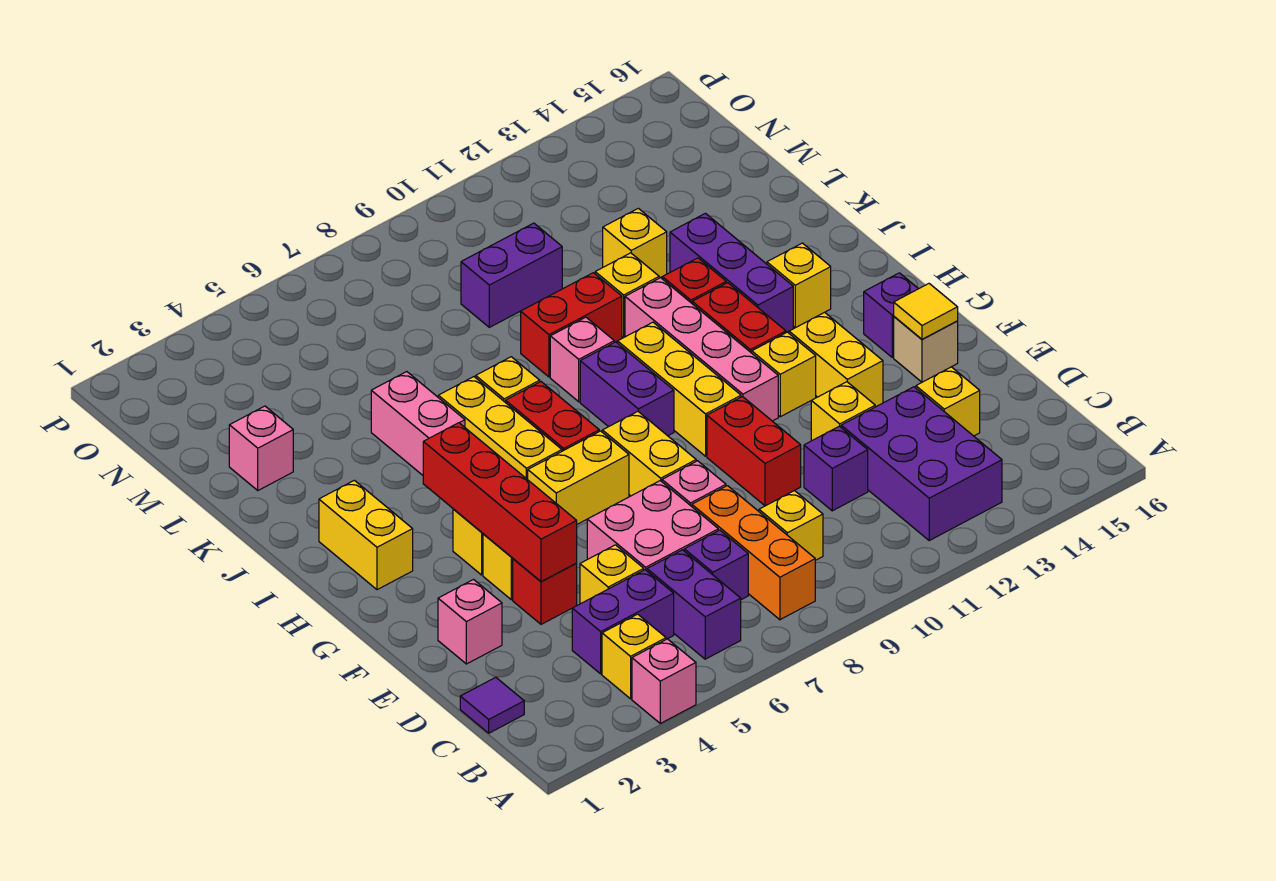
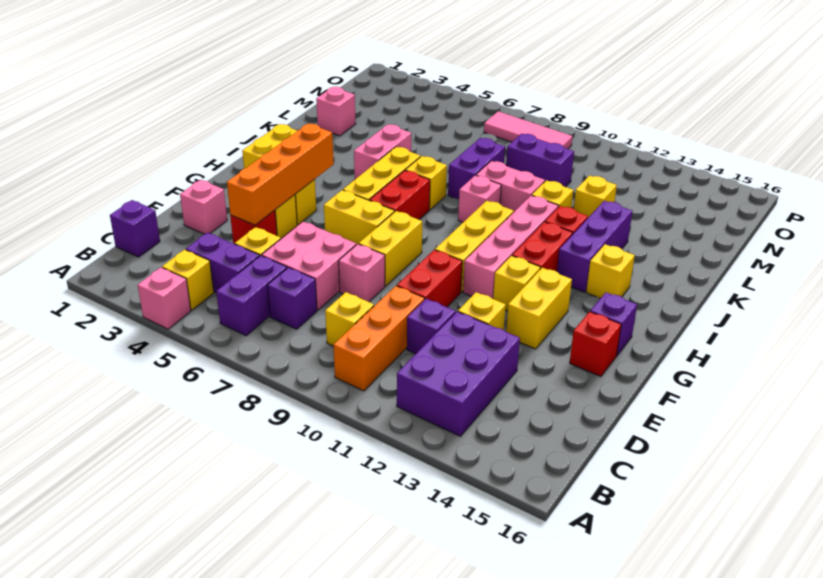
orange brick B8:D8 level 1 -> orange brick B10:D10 level 1
purple tile C1 level 1 -> purple brick C1 level 1
yellow brick D14 level 1 -> none
red brick E4:H4 level 2 -> orange brick E4:H4 level 2
tan brick F15 level 1 -> red brick F15 level 1
yellow tile F15 level 2 -> none
purple brick H9:I9 level 1 -> purple brick K8:L8 level 1
red brick K9:K10 level 1 -> pink brick K9:K10 level 1
none -> pink tile O7:O9 level 1

